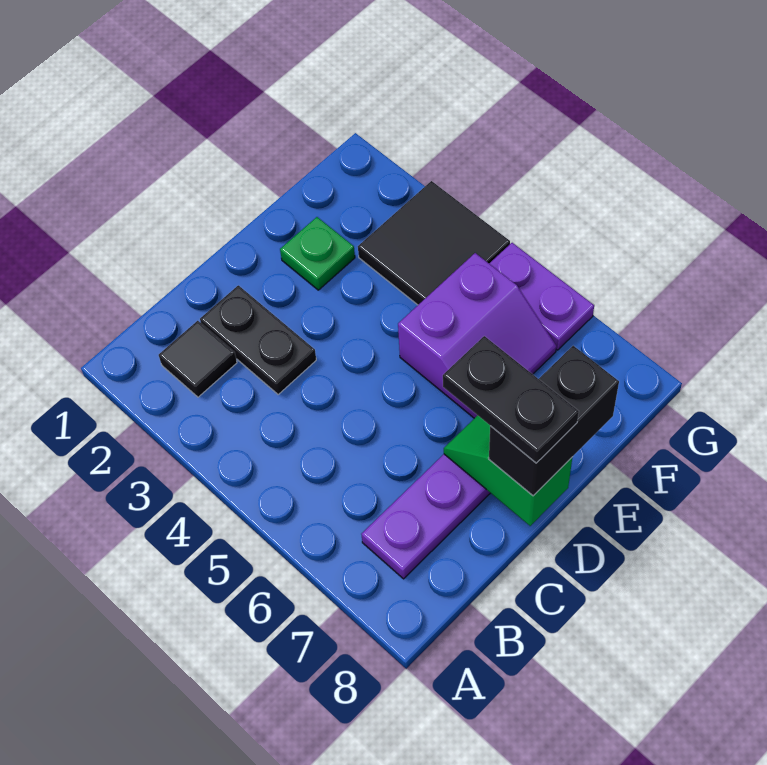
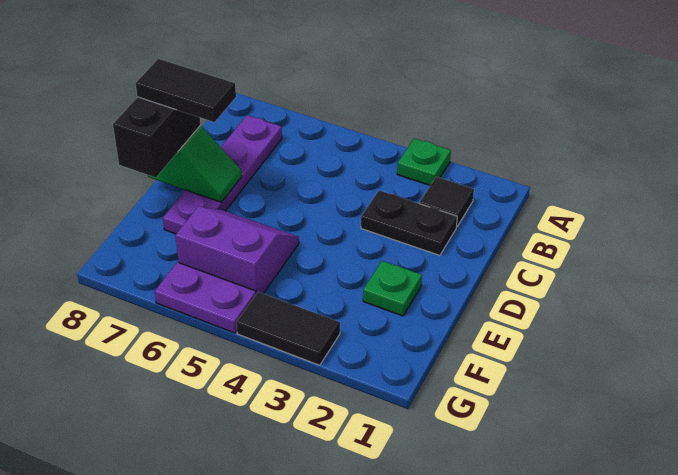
none -> green plate A3 level 1
black plate D7:D8 level 4 -> black tile D7:D8 level 4
purple slope E5:F6 level 1 top 5 -> purple slope E5:F6 level 1 top F
black tile F3:G4 level 1 -> black tile G3:G4 level 1

